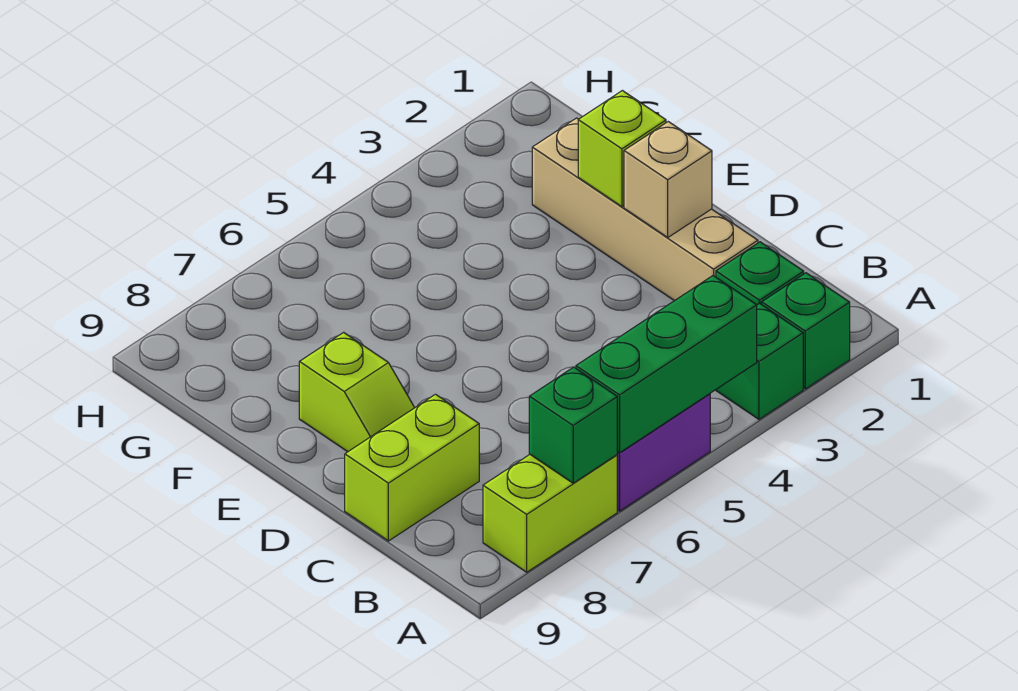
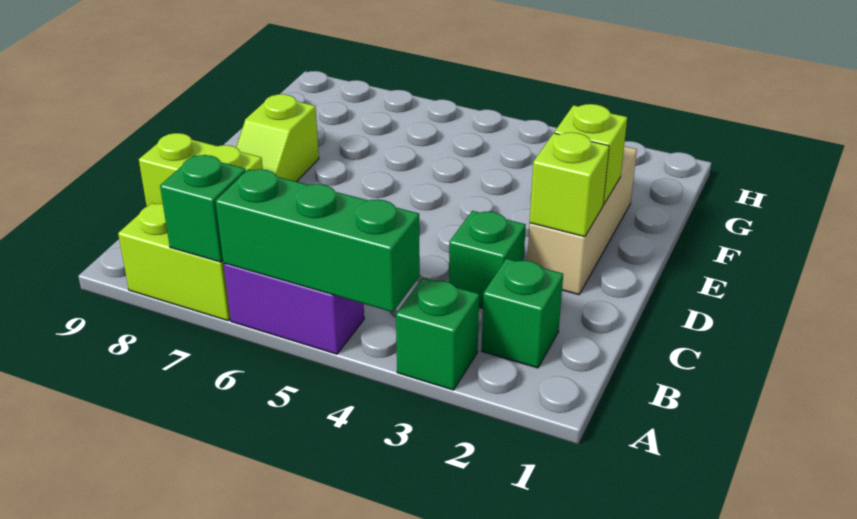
green brick A2 level 1 -> green brick C3 level 1
tan brick C2:F2 level 1 -> tan brick D2:F2 level 1
tan brick D2 level 2 -> lime brick D2 level 2

